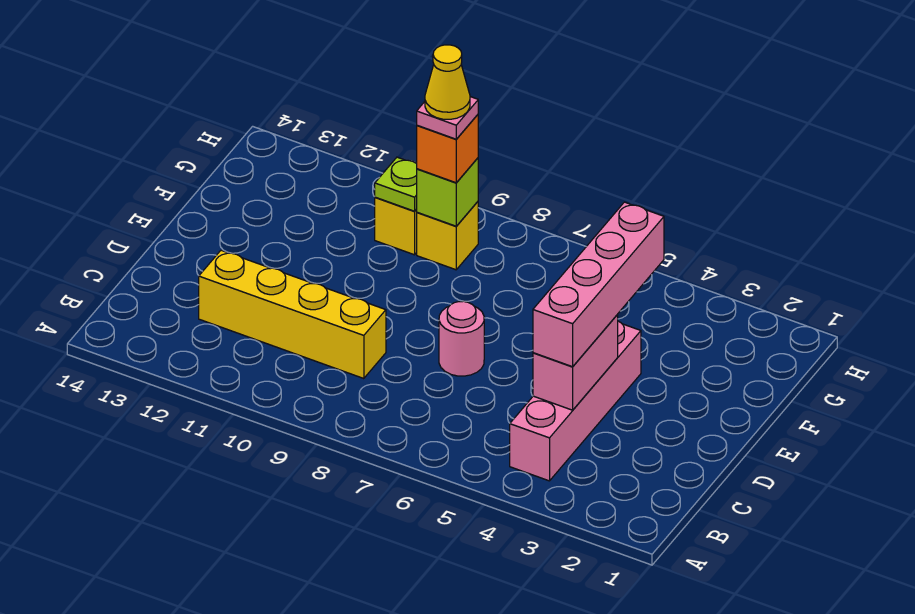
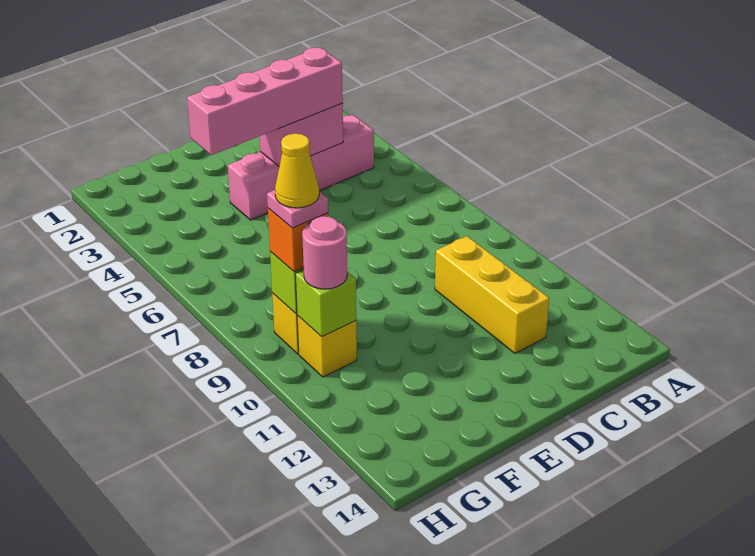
yellow brick C9:C12 level 1 -> yellow brick C10:C12 level 1
pink round brick D7 level 1 -> pink round brick G10 level 3
lime plate G10 level 2 -> lime brick G10 level 2

